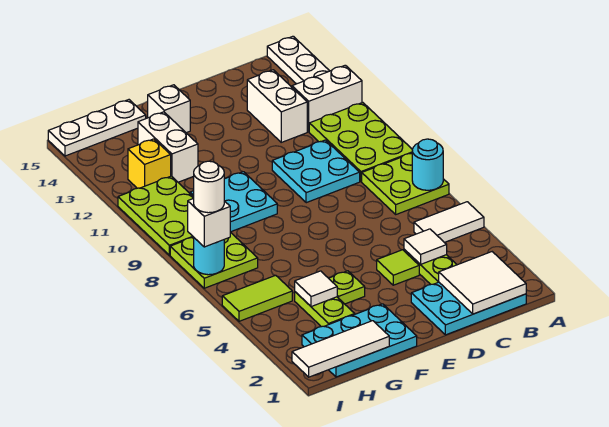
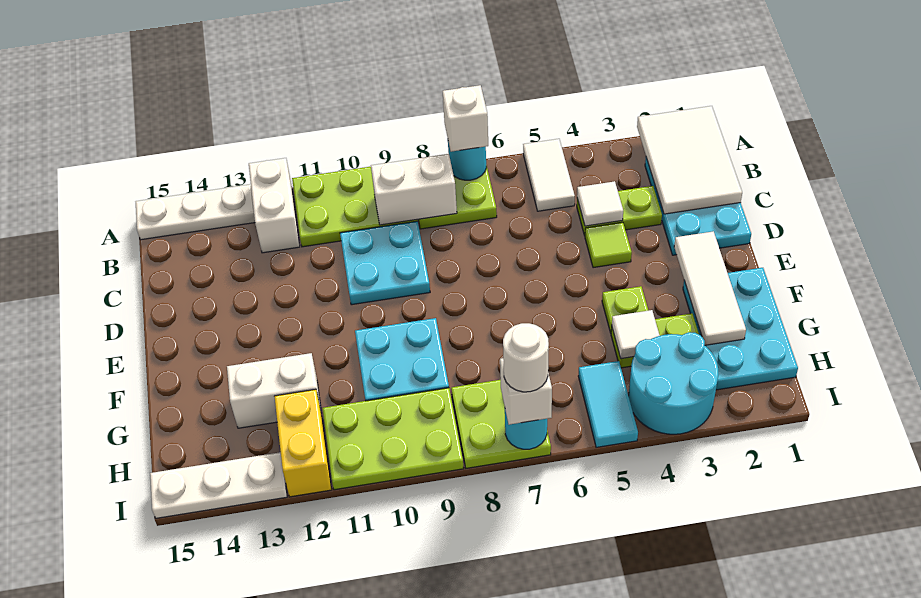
white tile B1:C2 level 2 -> white tile A1:C2 level 2
white brick C12:C13 level 1 -> white brick B8:B9 level 2
white brick F14 level 1 -> white brick A7 level 3
white tile G1:I1 level 2 -> white tile E2:G2 level 2
white plate G15:I15 level 1 -> white plate I13:I15 level 1
none -> cyan round brick H3:I4 level 1
lime tile H5:I5 level 1 -> cyan tile H5:I5 level 1
yellow brick H12 level 1 -> yellow brick H12:I12 level 1

